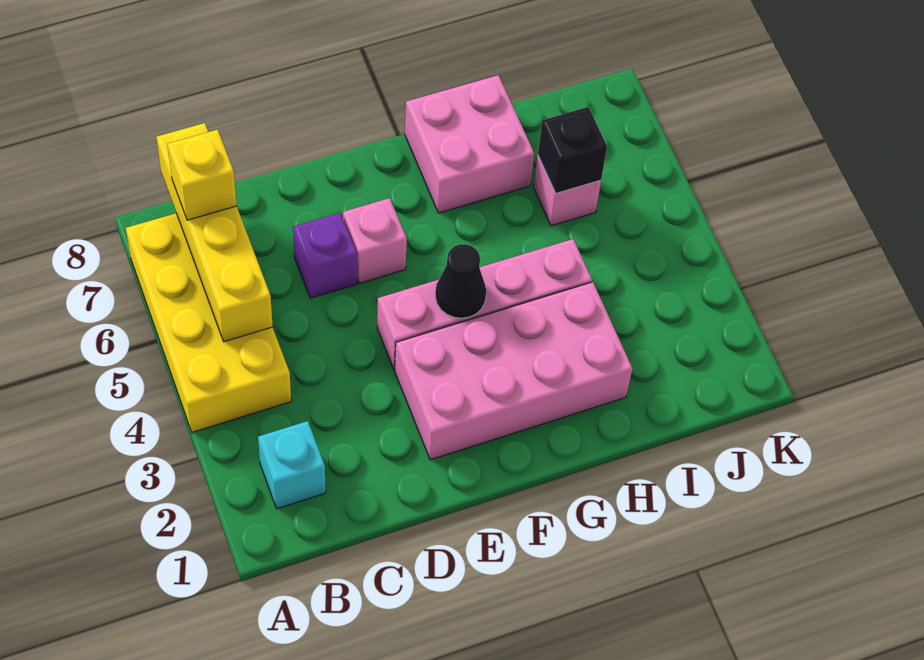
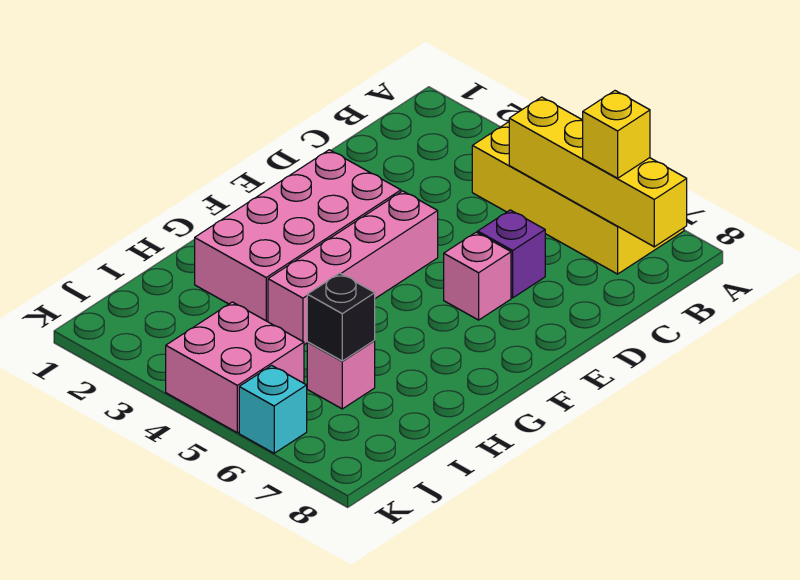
cyan brick B2 level 1 -> cyan brick K6 level 1
black cone F4 level 2 -> none
pink brick G7:H8 level 1 -> pink brick J4:K5 level 1

